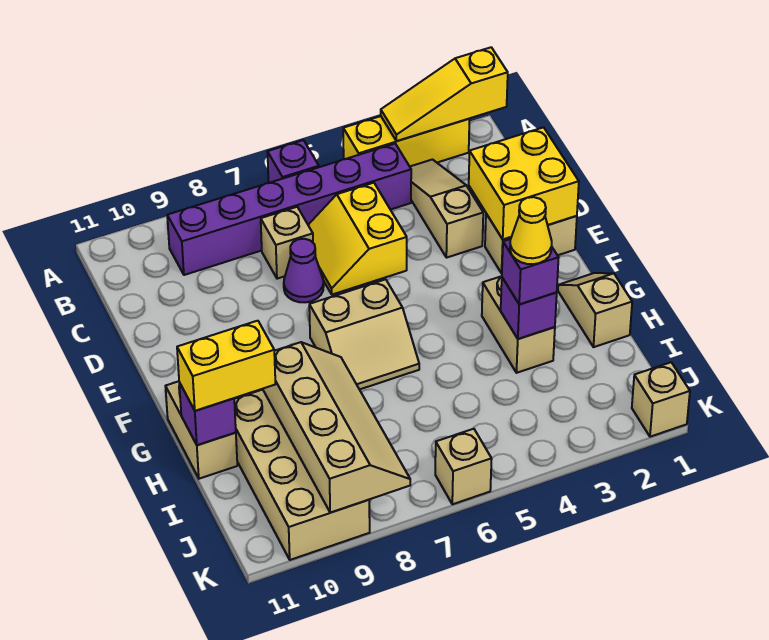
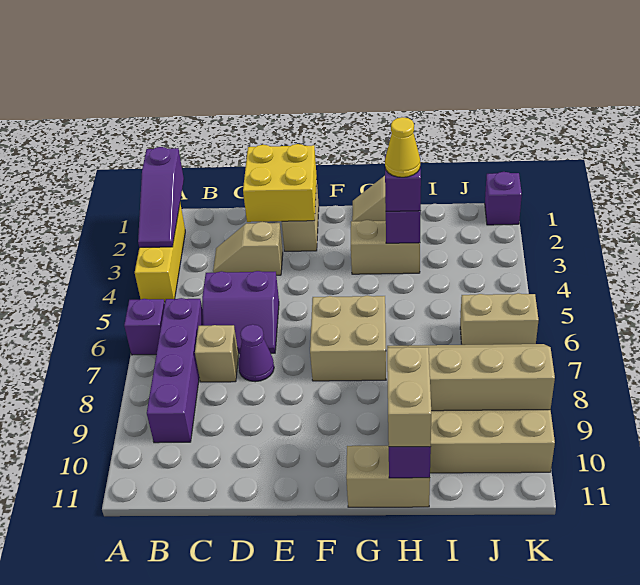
yellow slope A1:A3 level 2 top 1 -> purple slope A1:A3 level 2 top 1
tan slope B3:D3 level 1 top D -> tan slope C3:D3 level 1 top D
purple brick B4:B9 level 1 -> purple brick B6:B9 level 1
yellow slope C5:D6 level 1 top 5 -> purple slope C5:D6 level 1 top 5
tan slope F6:G7 level 1 top F -> tan brick F6:G7 level 1
yellow brick H10:H11 level 3 -> tan brick H10:H11 level 3
tan brick K1 level 1 -> purple brick K1 level 1
tan brick K6 level 1 -> tan brick J6:K6 level 1

